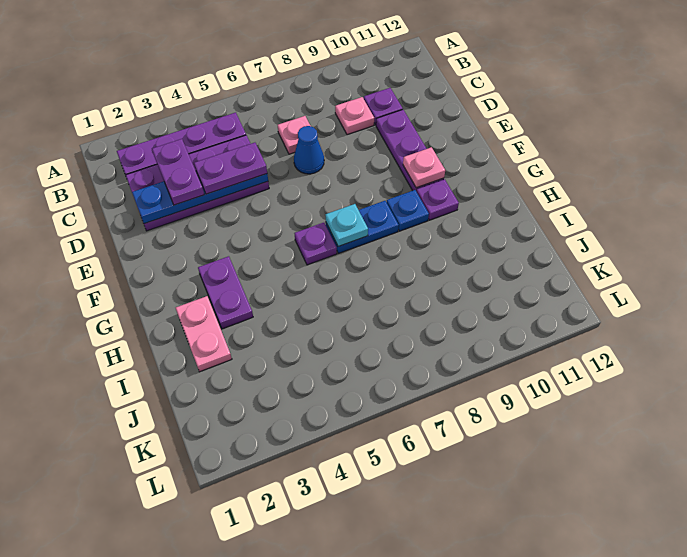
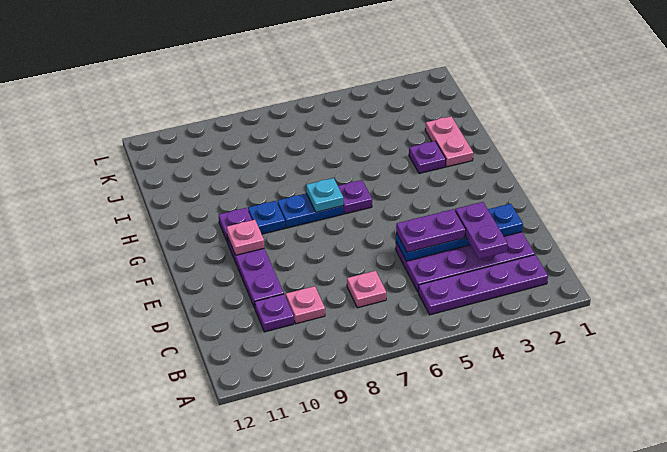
blue cone D7 level 1 -> none
purple plate G3:H3 level 1 -> purple plate H3 level 1

